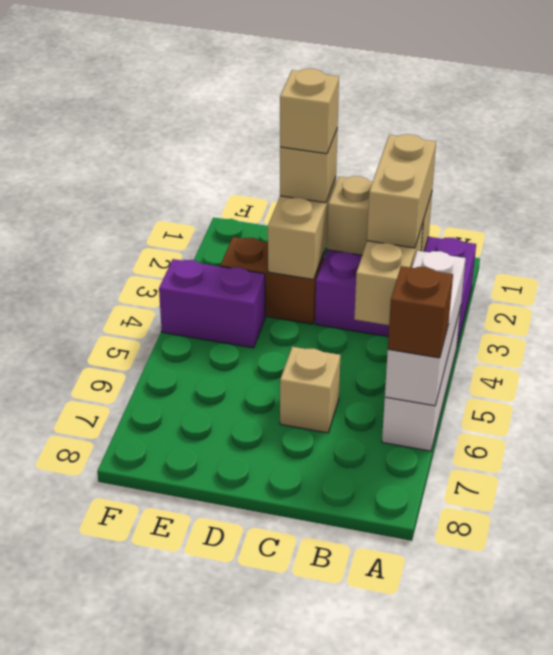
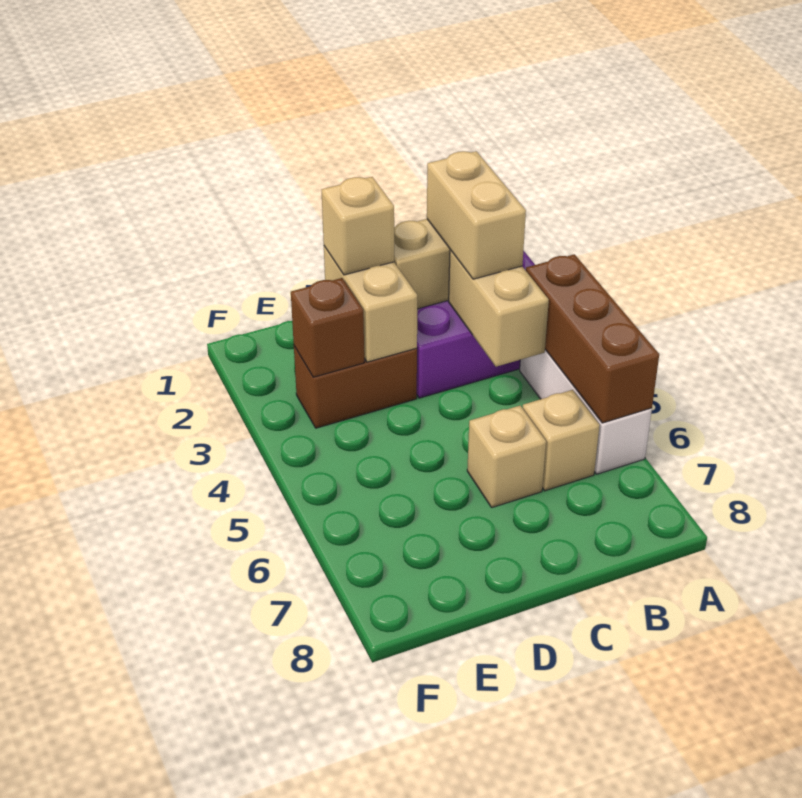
white brick A4:A6 level 2 -> brown brick A4:A6 level 2
brown brick A6 level 3 -> brown brick E3 level 2
tan brick D2 level 4 -> tan brick B6 level 1
purple brick E4:F4 level 1 -> none

